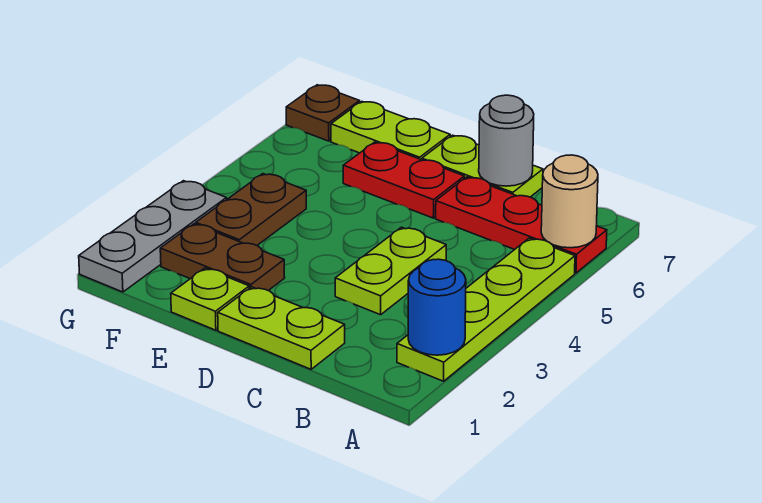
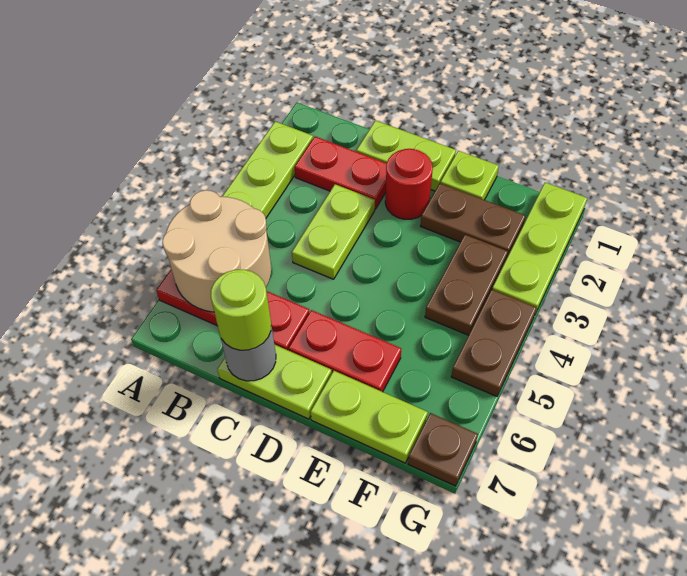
blue round brick A2 level 2 -> none
tan round brick A6 level 2 -> tan round brick A5:B6 level 2
none -> red plate B2:C2 level 1
none -> lime round brick C7 level 3
none -> red round brick D2 level 1
grey plate G1:G3 level 1 -> lime plate G1:G3 level 1
none -> brown plate G4:G5 level 1

